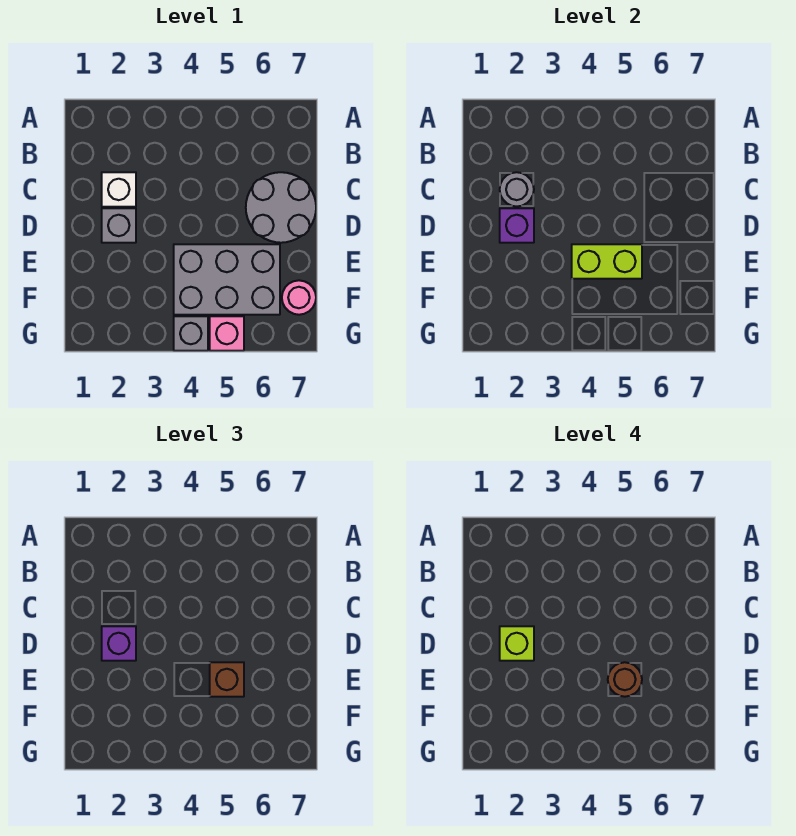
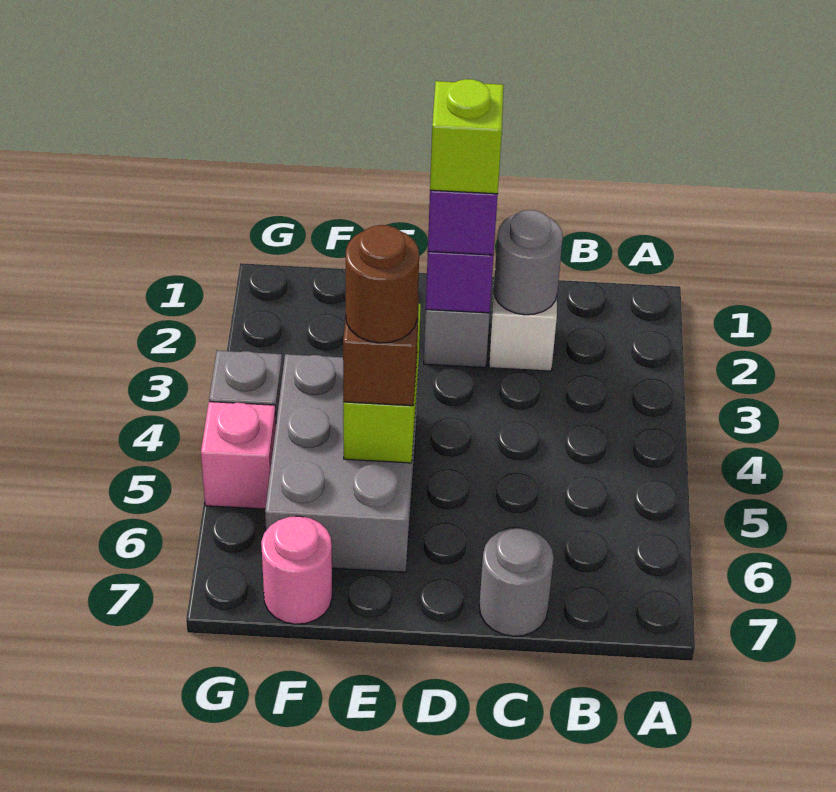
grey round brick C6:D7 level 1 -> grey round brick C7 level 1

